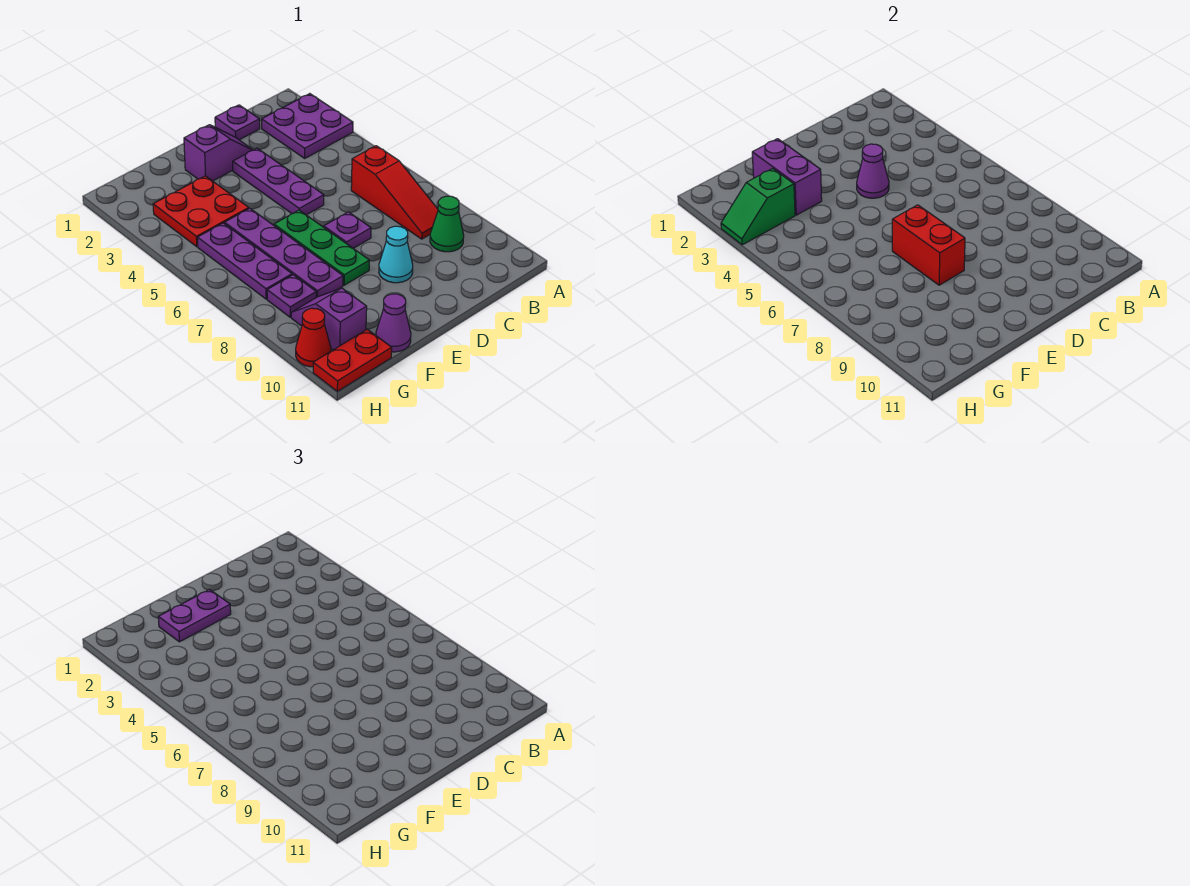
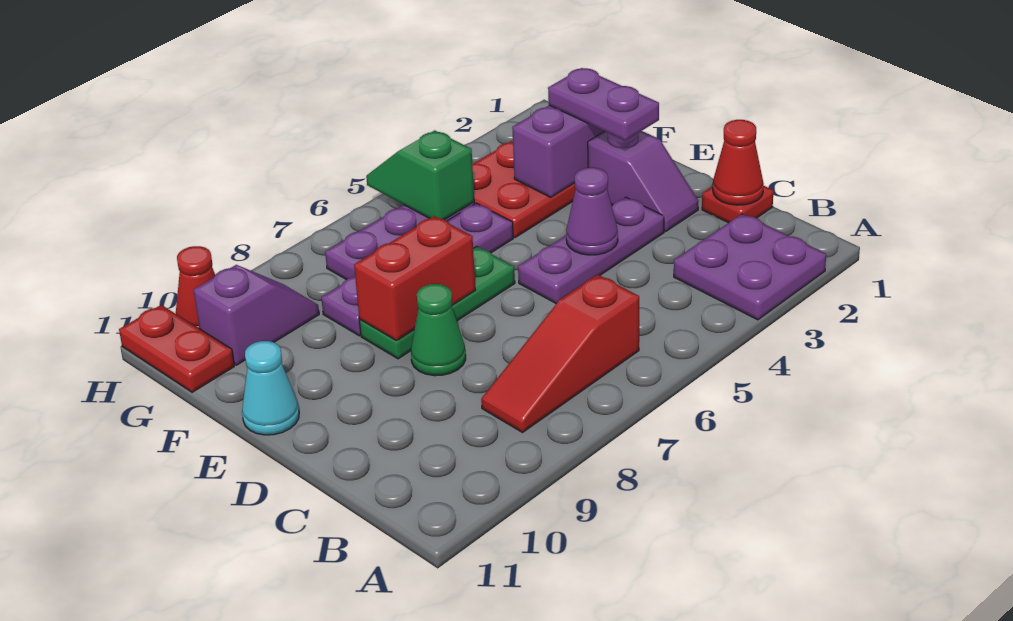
green cone B9 level 1 -> green cone D8 level 1
purple plate C1 level 1 -> red plate C1 level 1
none -> red cone C1 level 2
purple plate D7 level 1 -> none
cyan cone D9 level 1 -> cyan cone E11 level 1
purple cone F11 level 1 -> none
green slope G3:H3 level 2 top G -> green slope G5:H5 level 2 top G
purple plate G8 level 1 -> none

